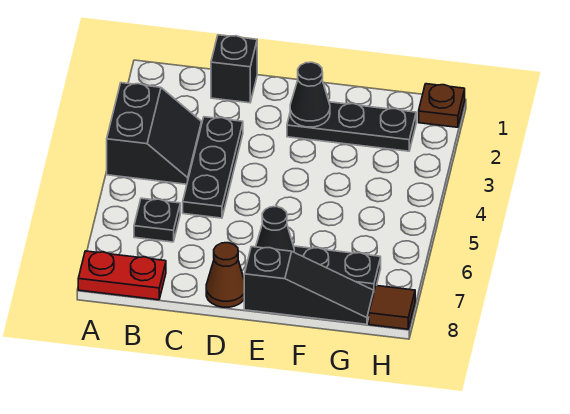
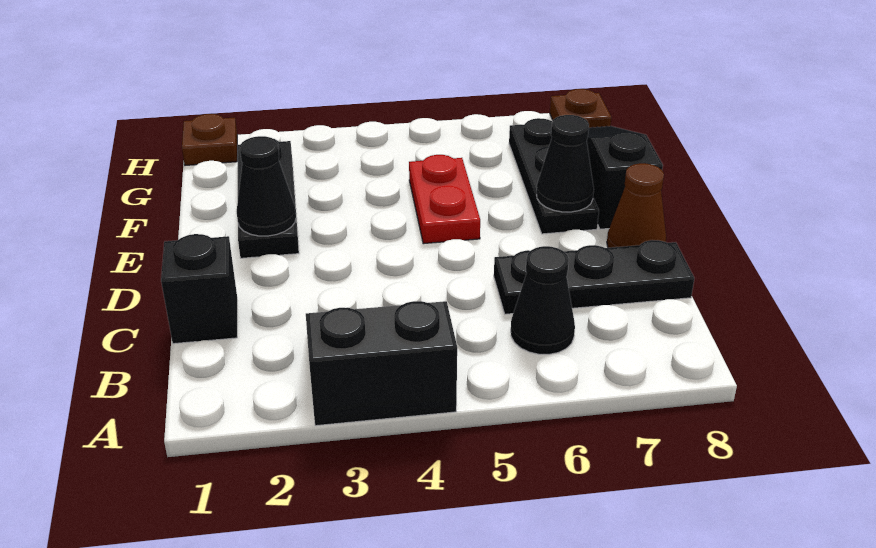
red plate A8:B8 level 1 -> red plate E5:F5 level 1
black plate B6 level 1 -> black cone B6 level 1
black plate C3:C5 level 1 -> black plate C6:C8 level 1
brown tile H8 level 1 -> brown plate H8 level 1

